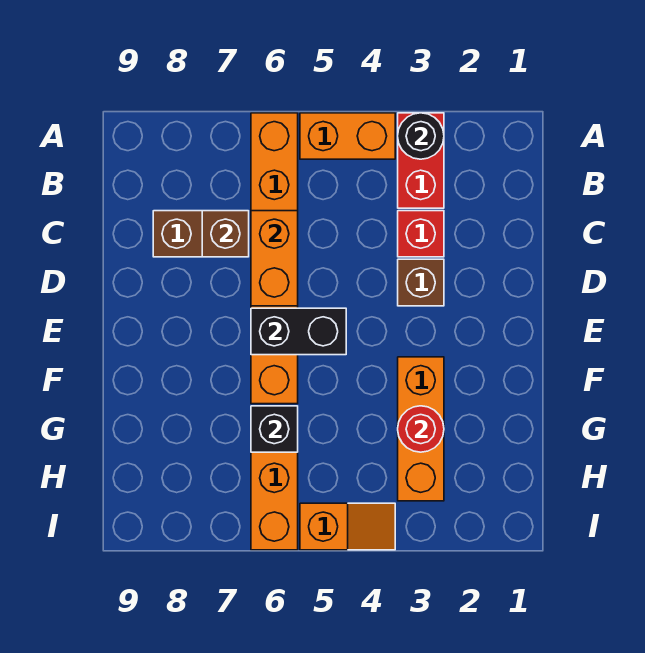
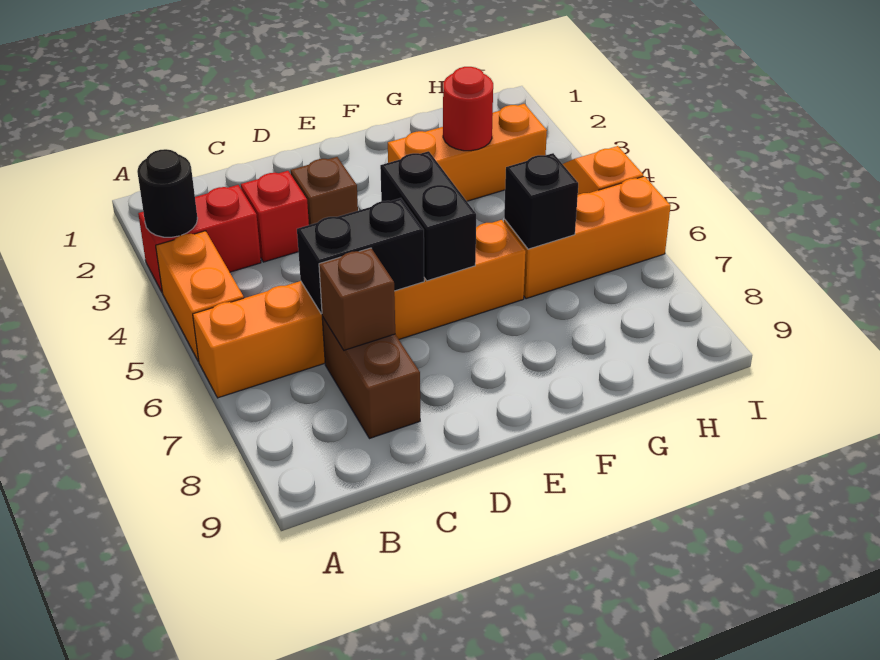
orange brick C6:D6 level 2 -> black brick C6:D6 level 2

